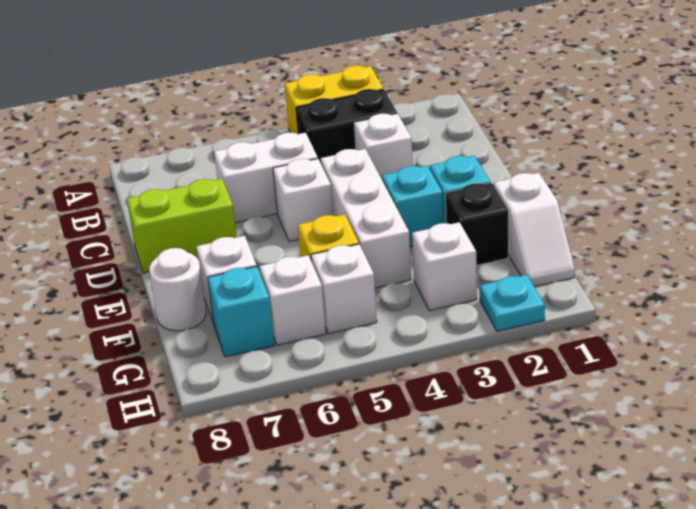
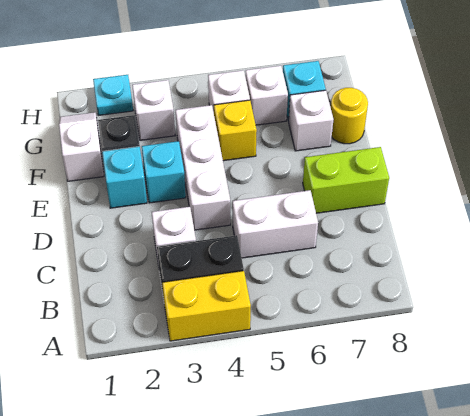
white brick D5 level 1 -> none
white round brick F8 level 1 -> yellow round brick F8 level 1

